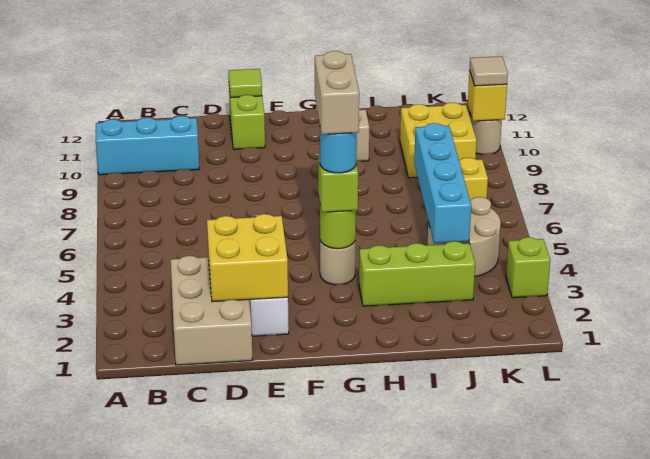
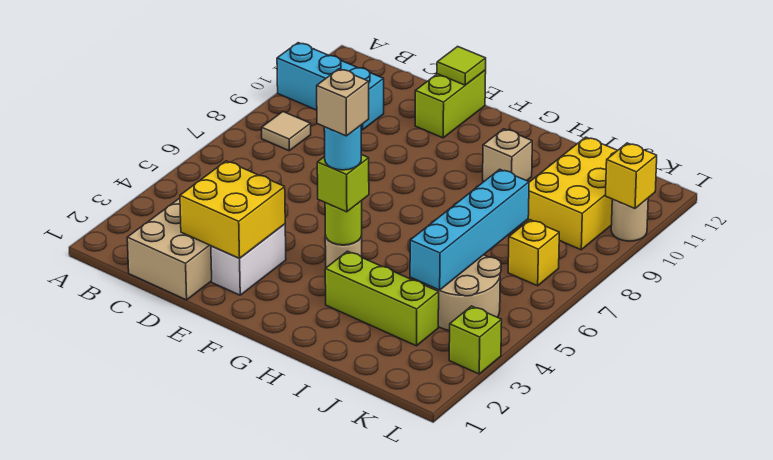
tan brick G4:G5 level 5 -> tan brick G4 level 5
yellow brick J9:K10 level 1 -> yellow brick J9:K11 level 1
tan tile L10 level 3 -> tan tile B8 level 1

